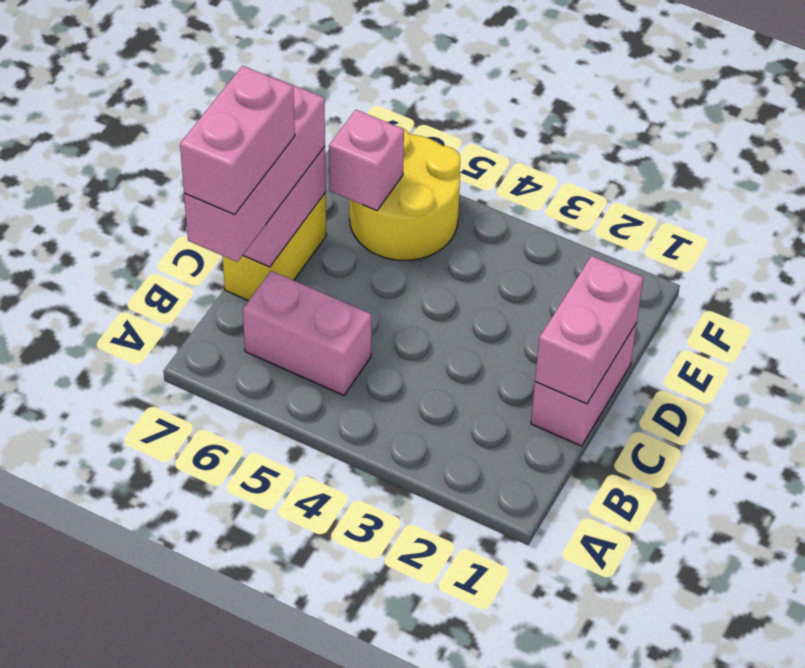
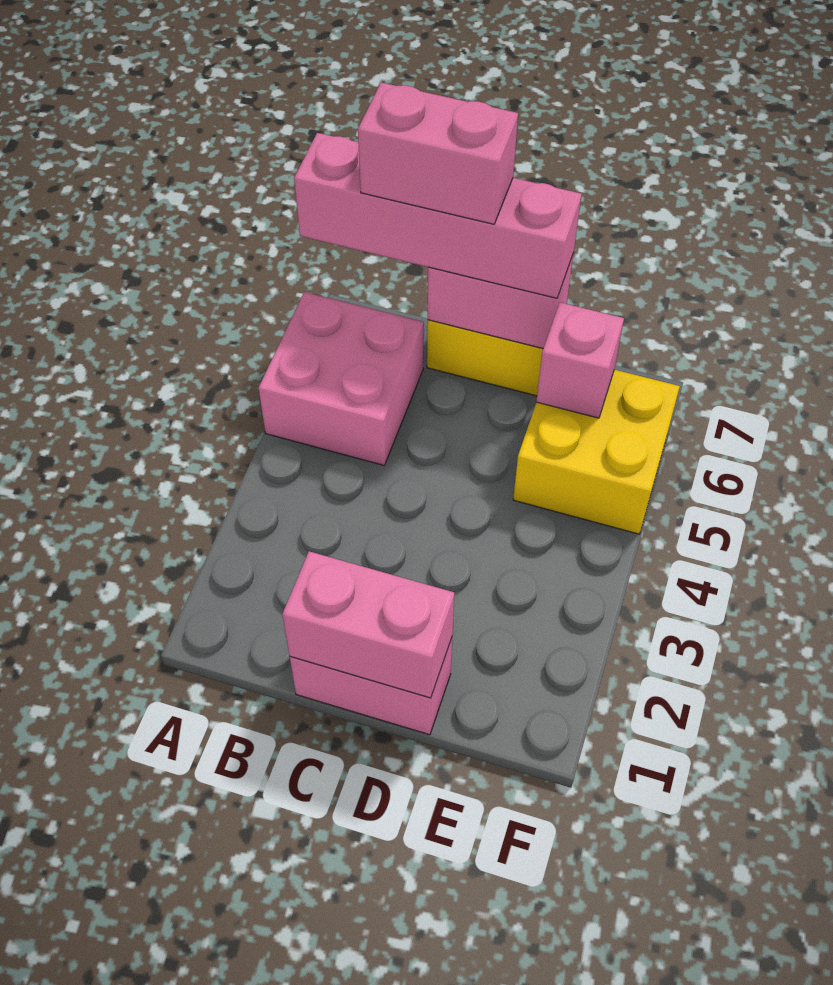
pink brick B5:B6 level 1 -> pink brick A5:B6 level 1
pink brick B7:D7 level 3 -> pink brick A7:D7 level 3
yellow round brick E5:F6 level 1 -> yellow brick E5:F6 level 1

